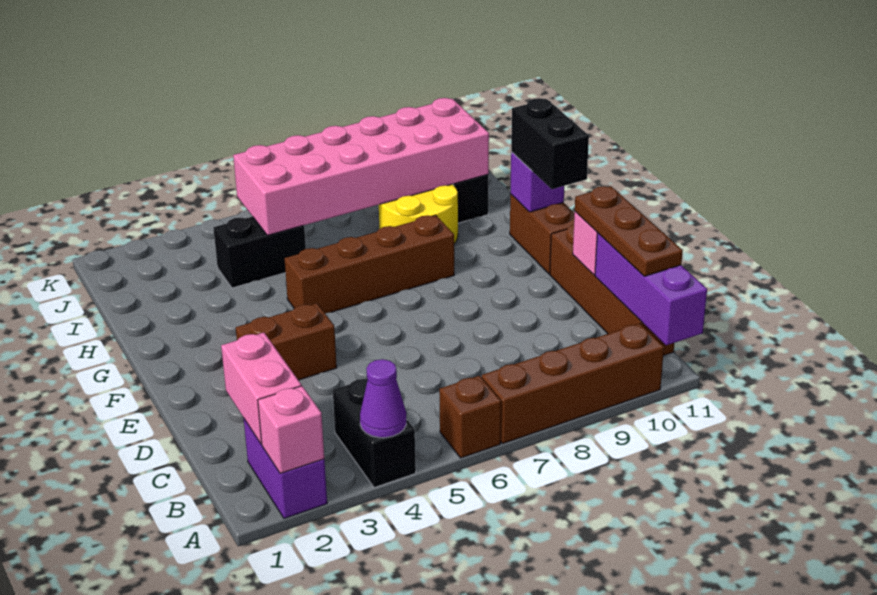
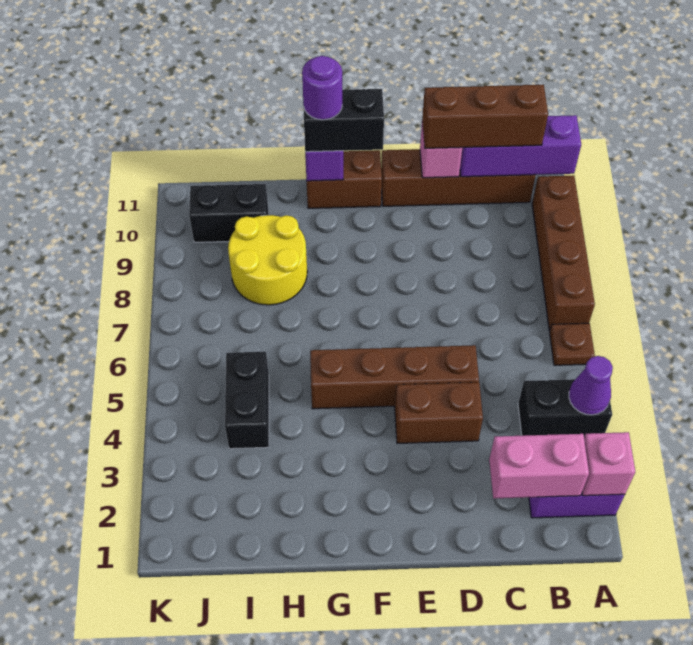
brown brick A6 level 1 -> brown plate A6 level 1
brown plate B11:D11 level 3 -> brown brick B11:D11 level 3
brown brick E3:E4 level 1 -> brown brick D4:E4 level 1
brown brick G5:G8 level 1 -> brown brick D5:G5 level 1
none -> purple round brick G11 level 4
pink brick I5:J10 level 2 -> none

